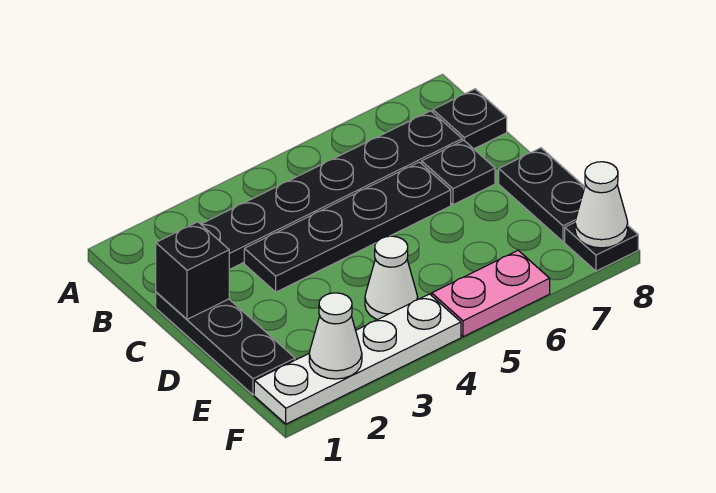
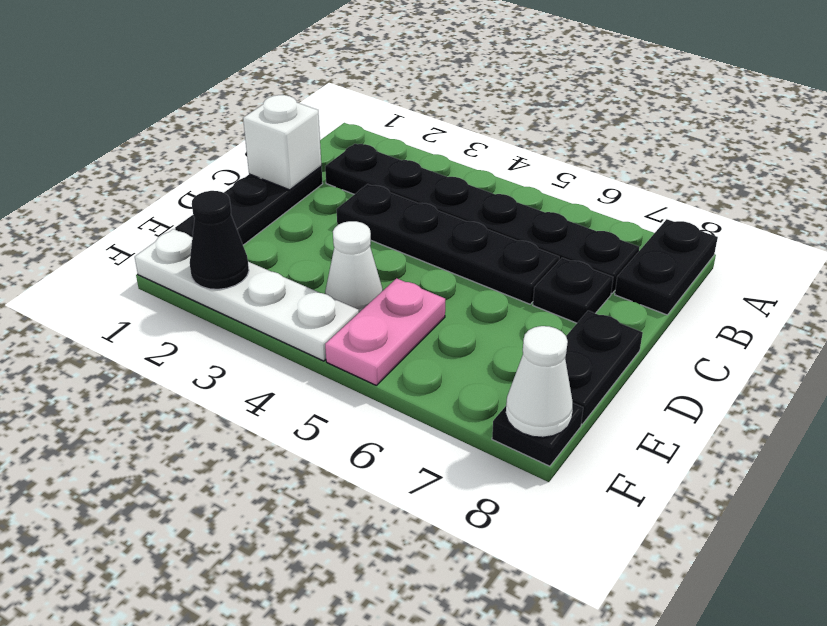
black plate B8 level 1 -> black plate A8:B8 level 1
black brick C1 level 2 -> white brick C1 level 2
white cone F2 level 2 -> black cone F2 level 2
pink plate F5:F6 level 1 -> pink plate E5:F5 level 1

